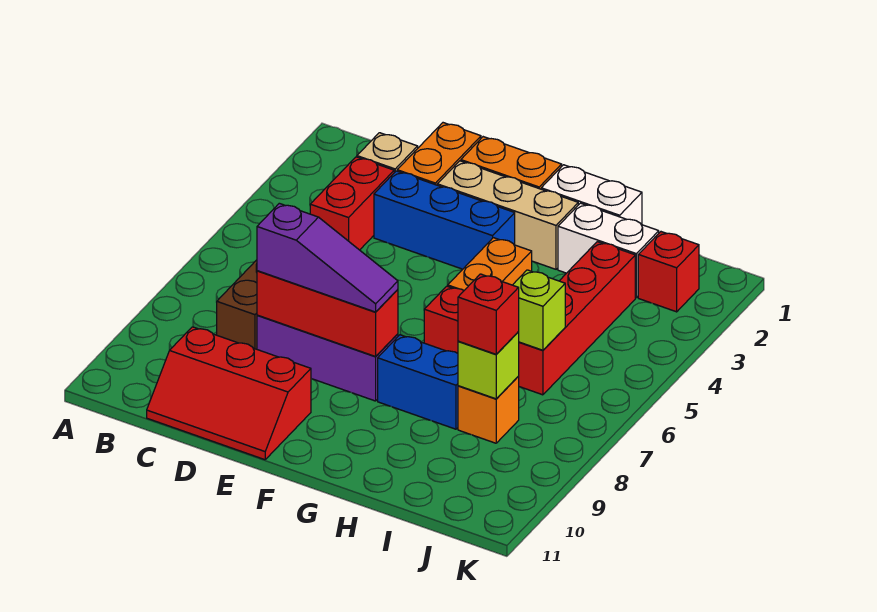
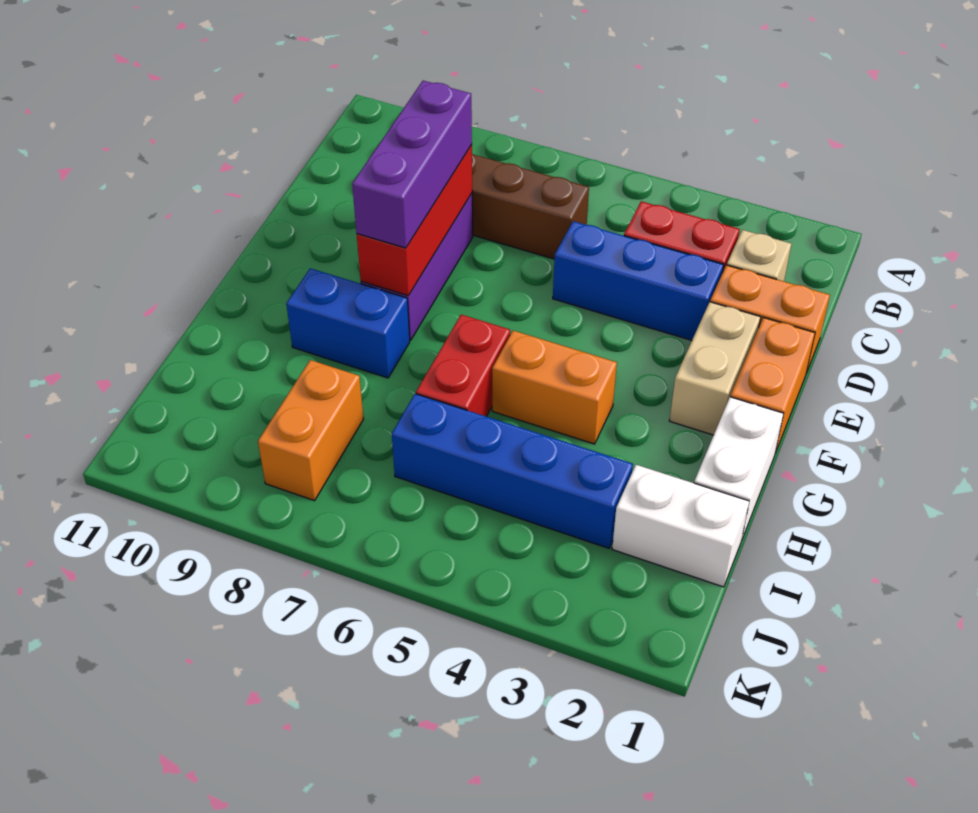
red slope C10:E11 level 1 top 10 -> none
blue brick D3:F3 level 1 -> blue brick D3:D5 level 1
purple slope D8:F8 level 3 top D -> purple brick D8:F8 level 3
tan brick E2:G2 level 1 -> tan brick E2:F2 level 1
blue brick G8:H8 level 1 -> blue brick G8:G9 level 1
white brick H2:I2 level 1 -> white brick I1:I2 level 1
red brick I3:I6 level 1 -> blue brick I3:I6 level 1
lime brick I6 level 2 -> none
orange brick I8 level 1 -> orange brick I8:J8 level 1
lime brick I8 level 2 -> none
red brick I8 level 3 -> none
red brick J2 level 1 -> none

